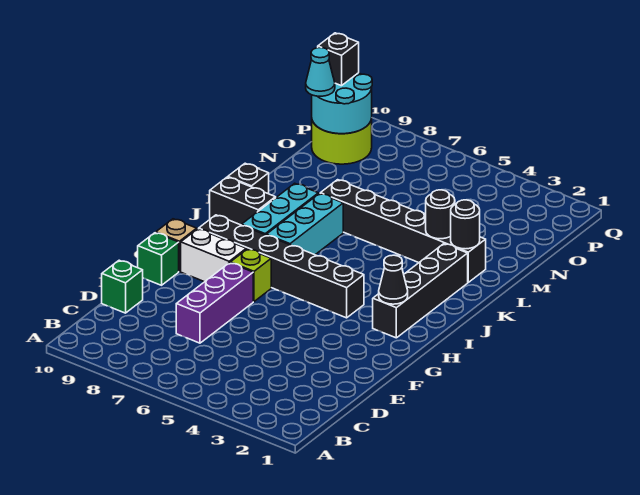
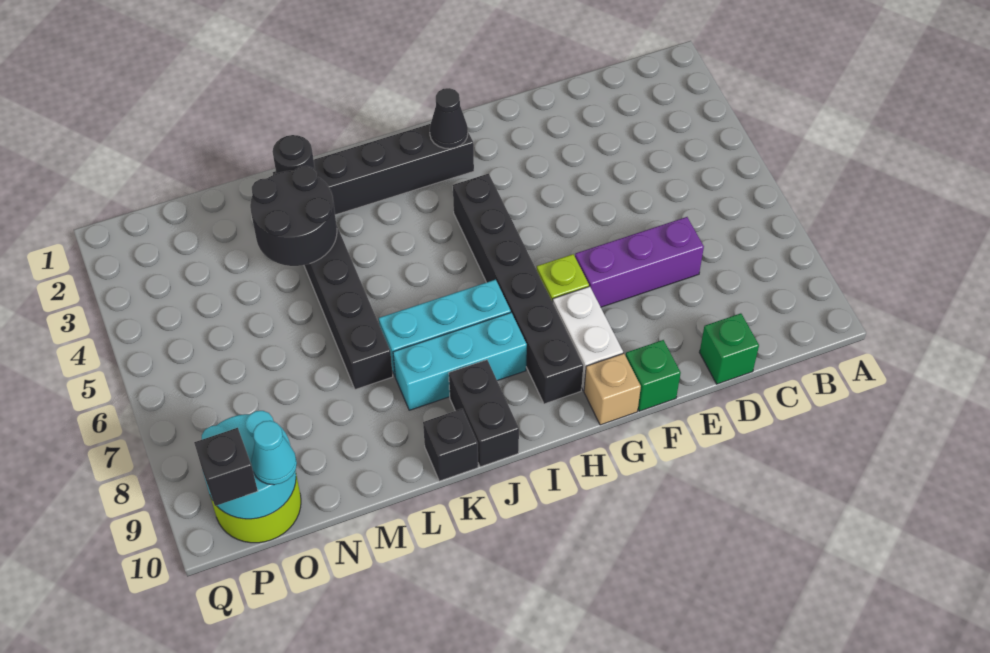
black round brick L3 level 2 -> black round brick L3:M4 level 2

